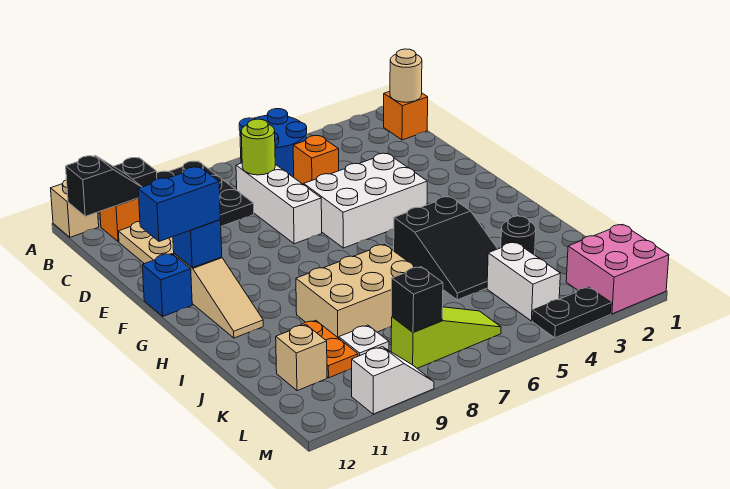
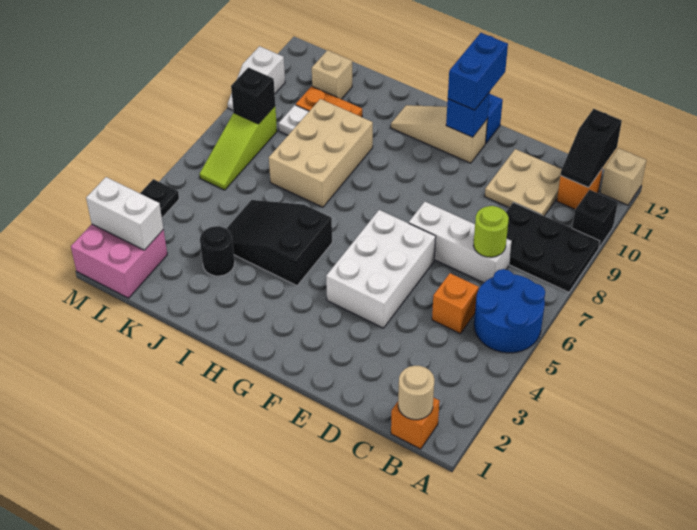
white brick K4:L4 level 1 -> white brick L2:M2 level 2

